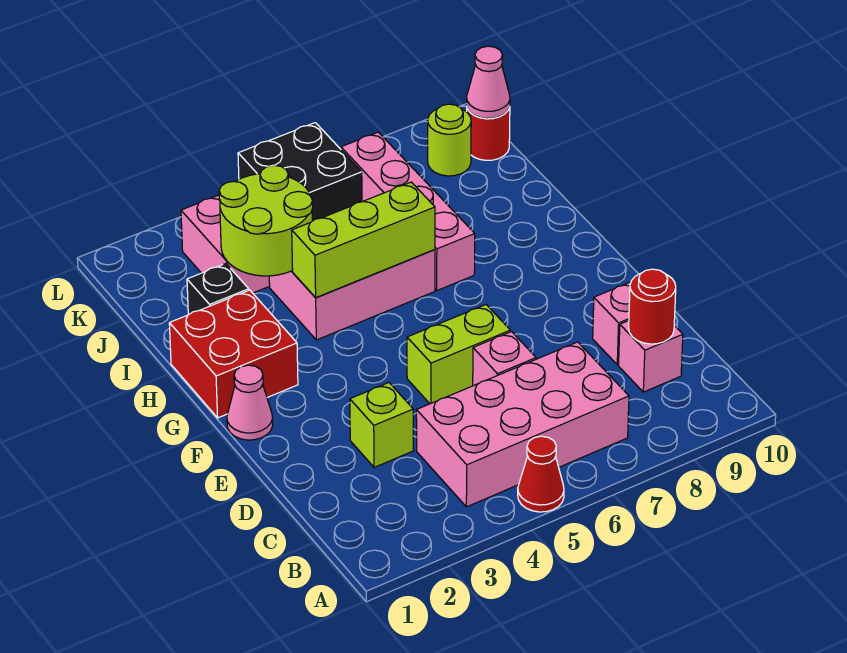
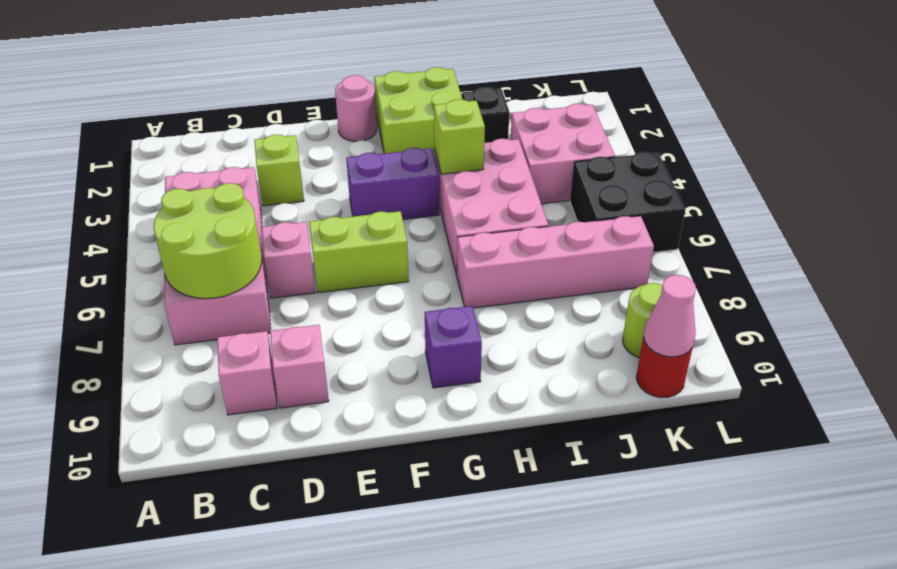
red cone A5 level 1 -> none
red round brick C9 level 2 -> none
lime brick E5:E6 level 1 -> lime brick E6:F6 level 1
pink cone F1 level 1 -> pink round brick F1 level 1
none -> purple brick F4:G4 level 1
red brick G1:H2 level 1 -> lime brick G1:H2 level 1
none -> purple brick G9 level 1
lime brick H4:H6 level 2 -> lime brick H4 level 2
lime round brick I3:J4 level 2 -> lime round brick B6:C7 level 2

